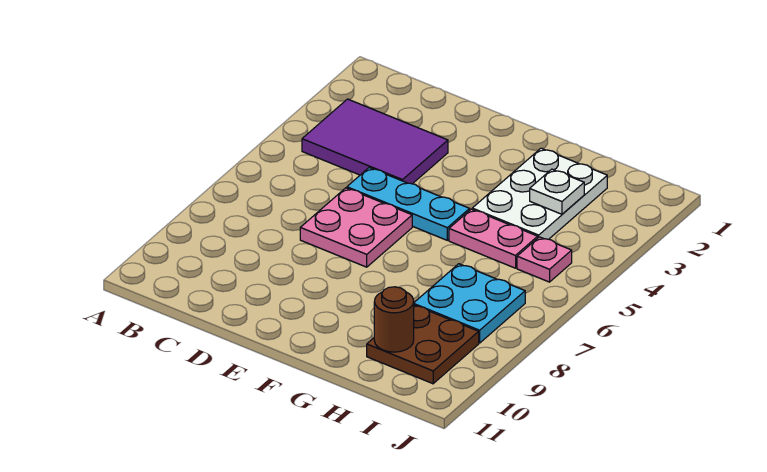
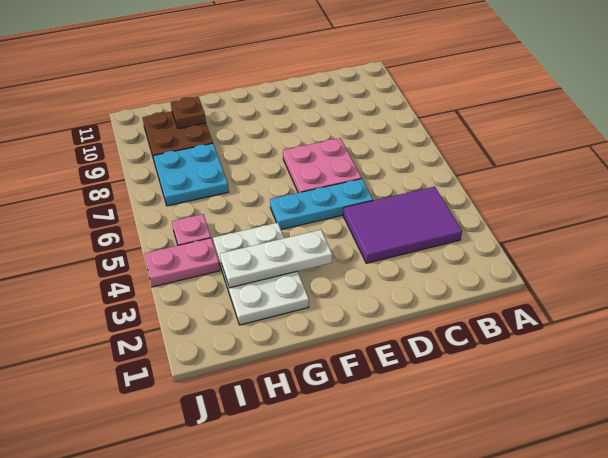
pink plate G5:H5 level 1 -> pink plate I4:J4 level 1
white plate H3 level 2 -> white plate F3:H3 level 2
brown round brick H10 level 2 -> brown plate H10 level 2

